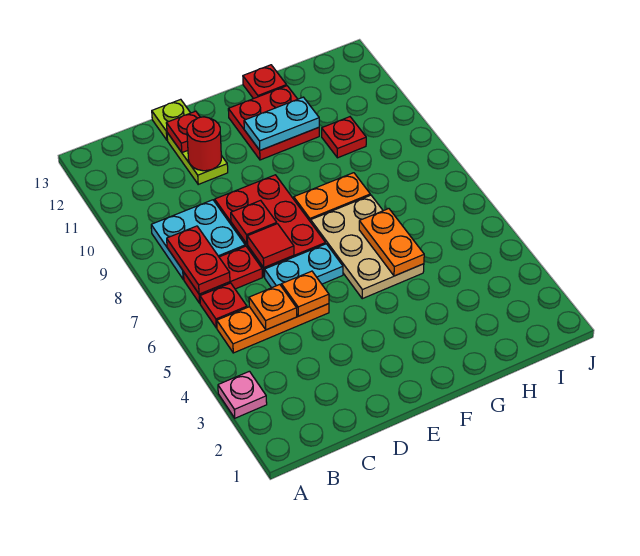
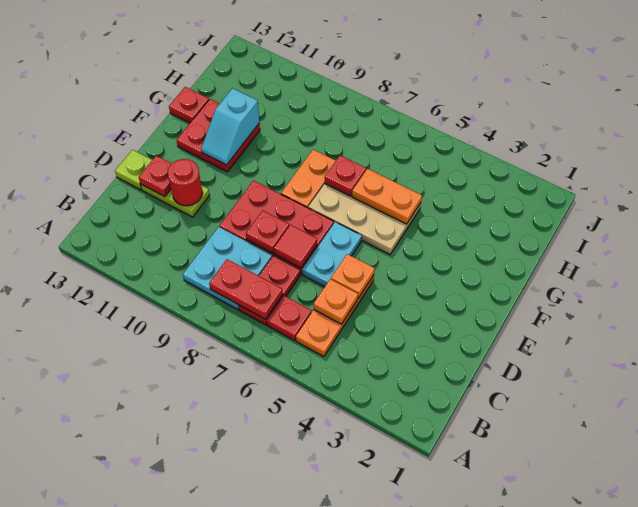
pink plate A3 level 1 -> none
cyan plate F11:G11 level 2 -> cyan slope F11:G11 level 2 top G
red plate H10 level 1 -> red plate G7 level 2

